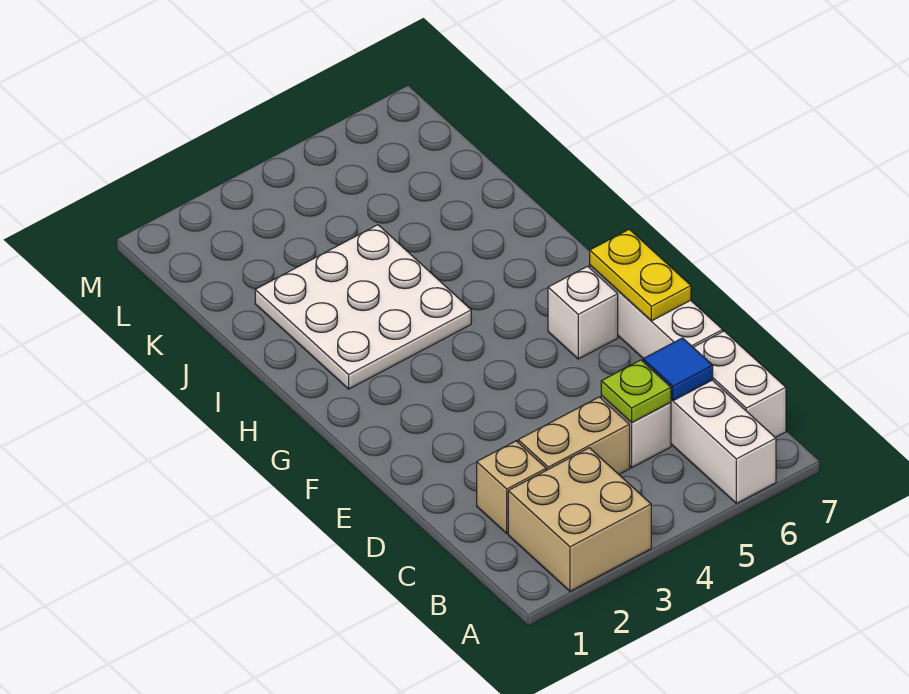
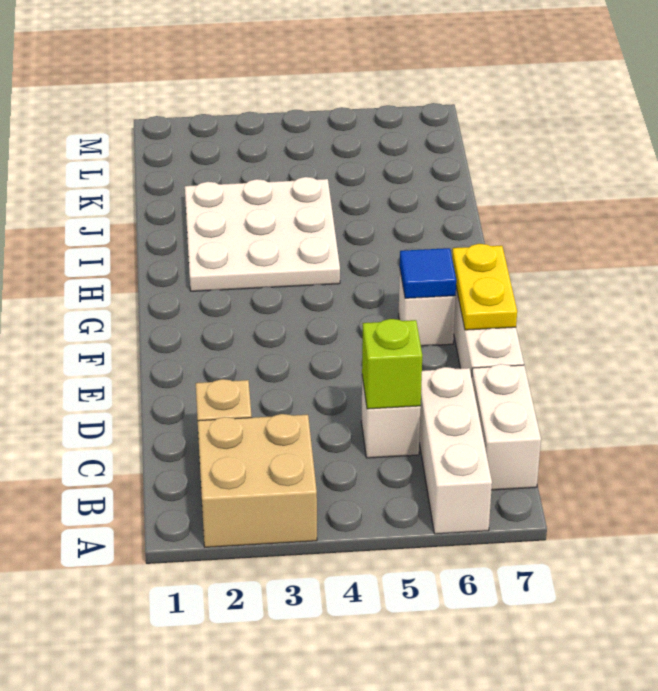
tan brick C3:C4 level 1 -> none
lime plate C5 level 2 -> lime brick C5 level 2
blue tile C6 level 2 -> blue tile F6 level 2

